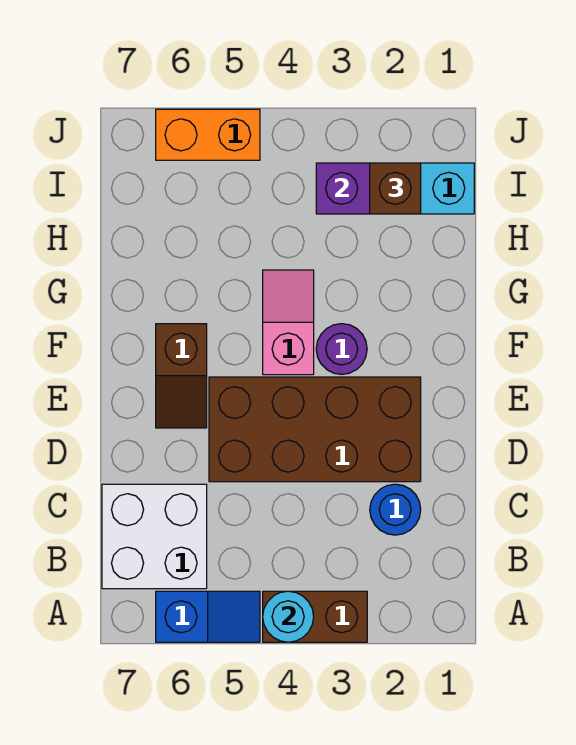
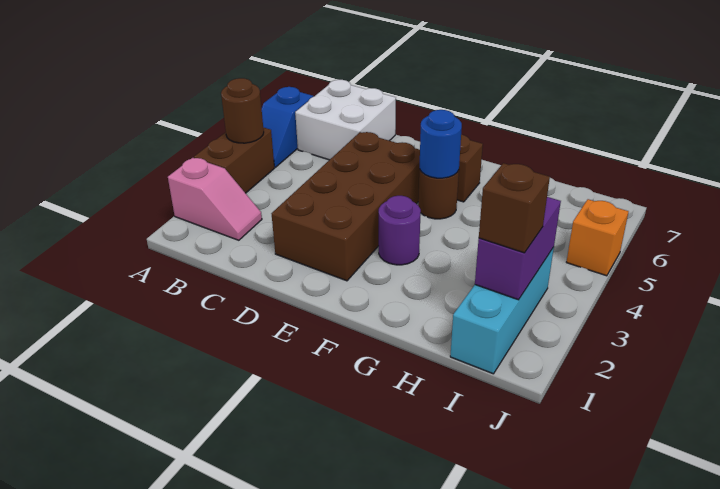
cyan round brick A4 level 2 -> brown round brick A4 level 2
blue round brick C2 level 1 -> blue round brick F5 level 2
pink slope F4:G4 level 1 top F -> pink slope A2:B2 level 1 top A
none -> brown round brick F5 level 1
orange brick J5:J6 level 1 -> orange brick J5 level 1

